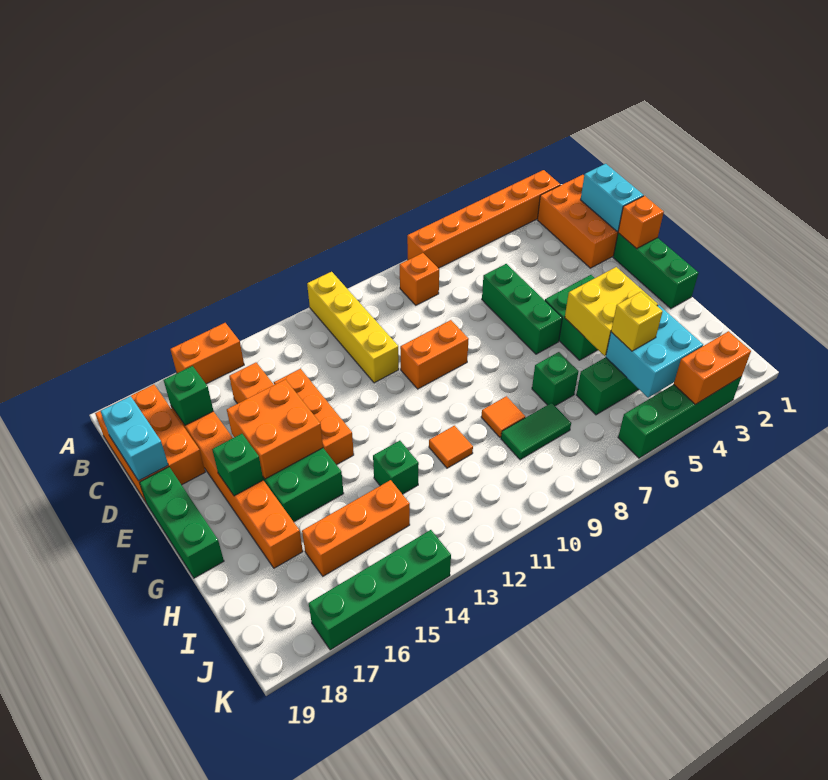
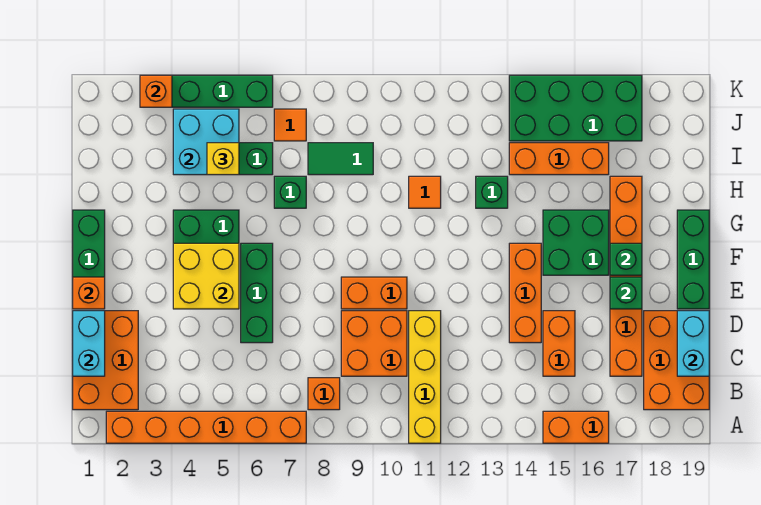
green brick C17 level 2 -> green brick E17 level 2
orange brick E15:F16 level 2 -> orange brick C9:D10 level 1
yellow brick G4:H5 level 2 -> yellow brick E4:F5 level 2
orange tile H9 level 1 -> orange tile J7 level 1
orange brick K3:K4 level 2 -> orange brick K3 level 2
green brick K14:K17 level 1 -> green brick J14:K17 level 1

